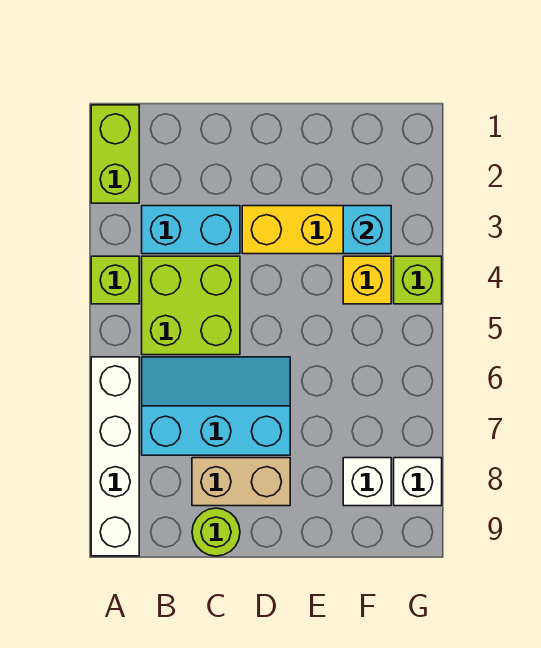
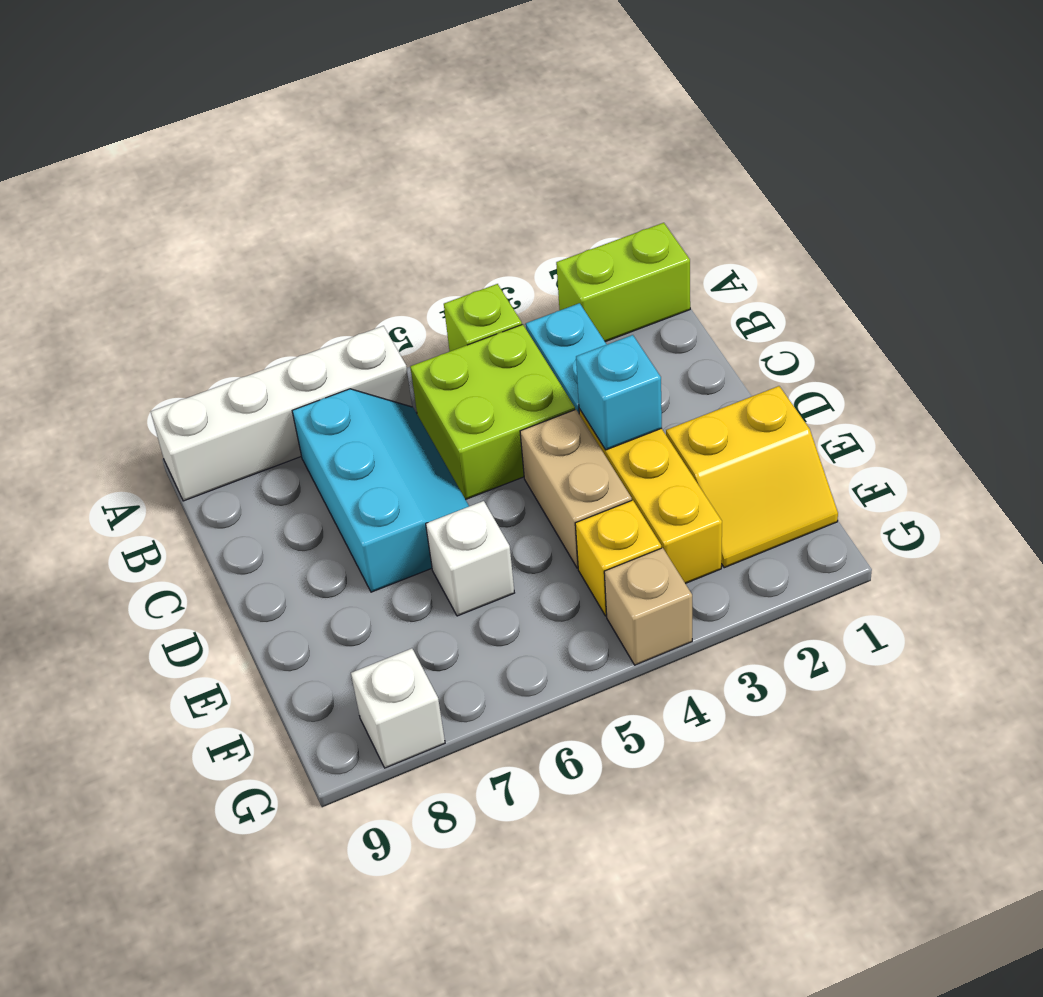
tan brick C8:D8 level 1 -> tan brick D4:E4 level 1
lime round brick C9 level 1 -> none
none -> yellow slope E1:F2 level 1 top E
cyan brick F3 level 2 -> cyan brick D3 level 2
white brick F8 level 1 -> white brick E6 level 1
lime brick G4 level 1 -> tan brick G4 level 1

